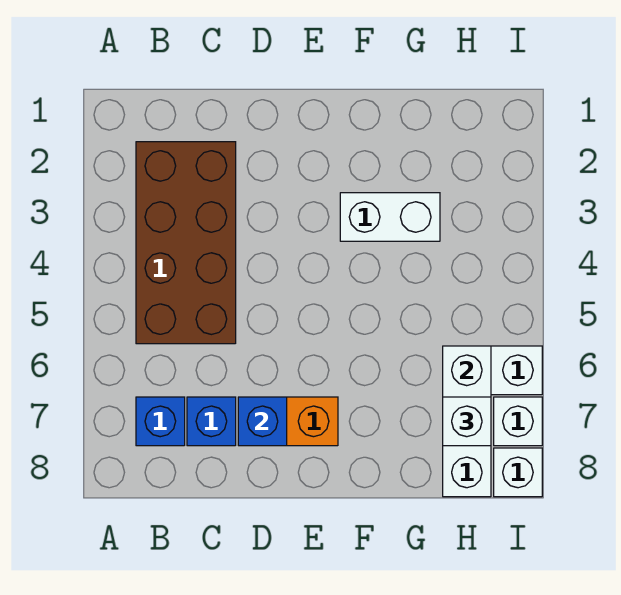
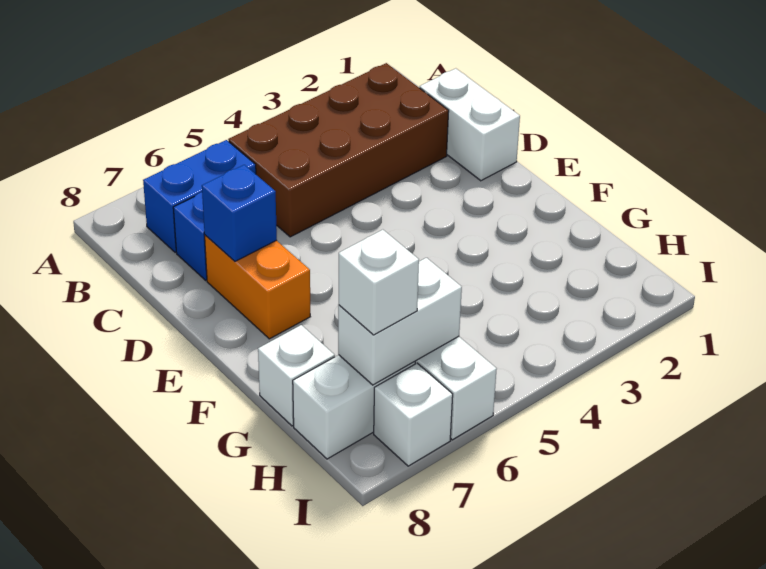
blue brick B7 level 1 -> blue brick B6:B7 level 1
white brick F3:G3 level 1 -> white brick C1:D1 level 1
white brick I8 level 1 -> white brick G8 level 1

